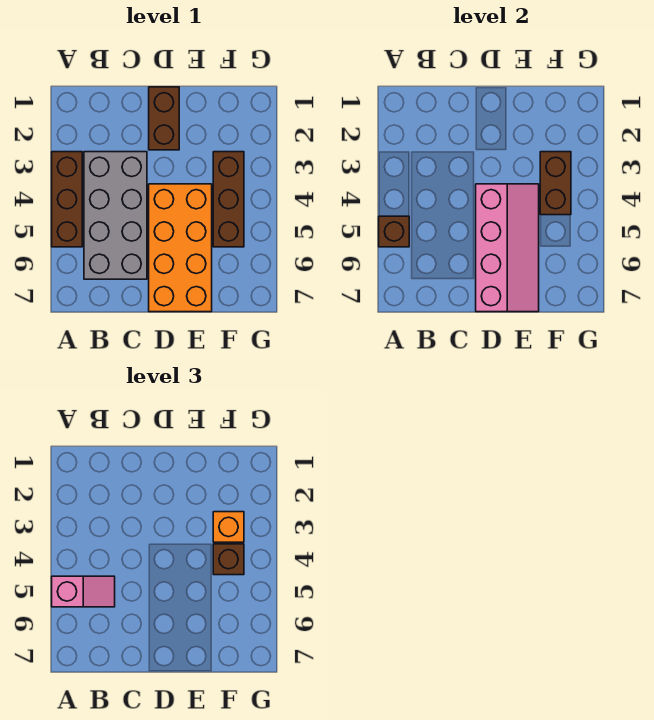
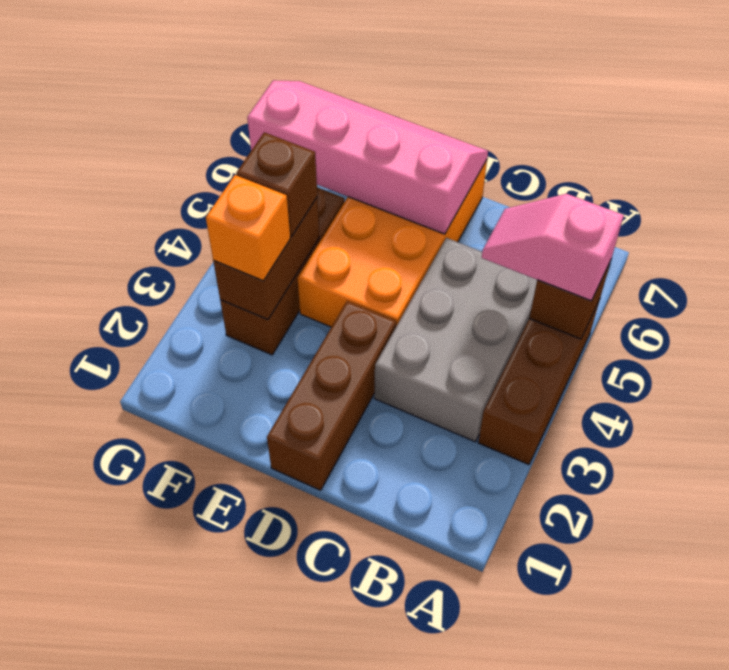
grey brick B3:C6 level 1 -> grey brick B3:C5 level 1
brown brick D1:D2 level 1 -> brown brick D1:D3 level 1
pink slope D4:E7 level 2 top D -> pink slope D6:G7 level 2 top 6

